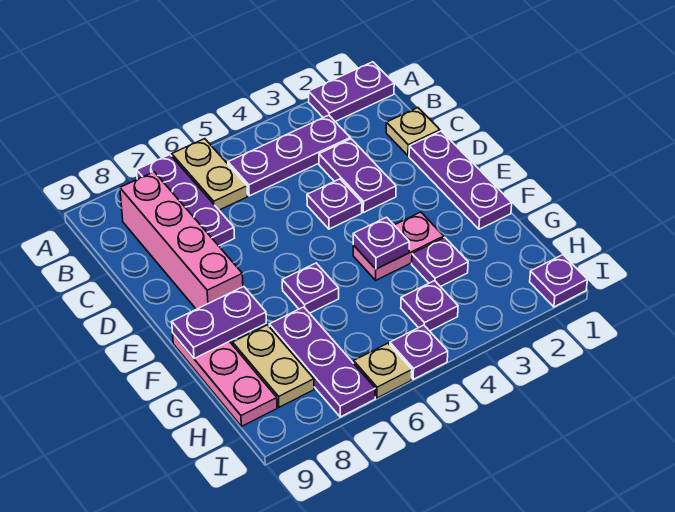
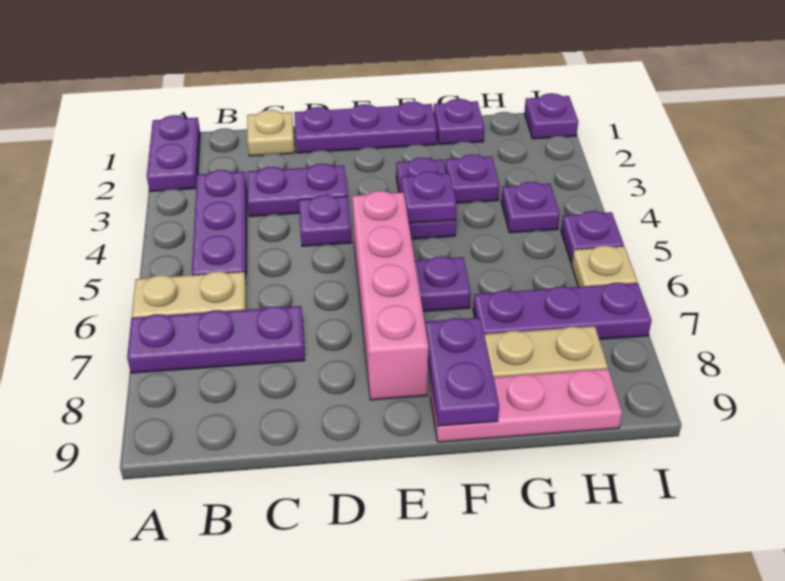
pink brick B8:E8 level 1 -> pink brick E5:E8 level 1
pink plate F3:F4 level 1 -> purple plate F3:F4 level 1
none -> purple plate G1 level 1

